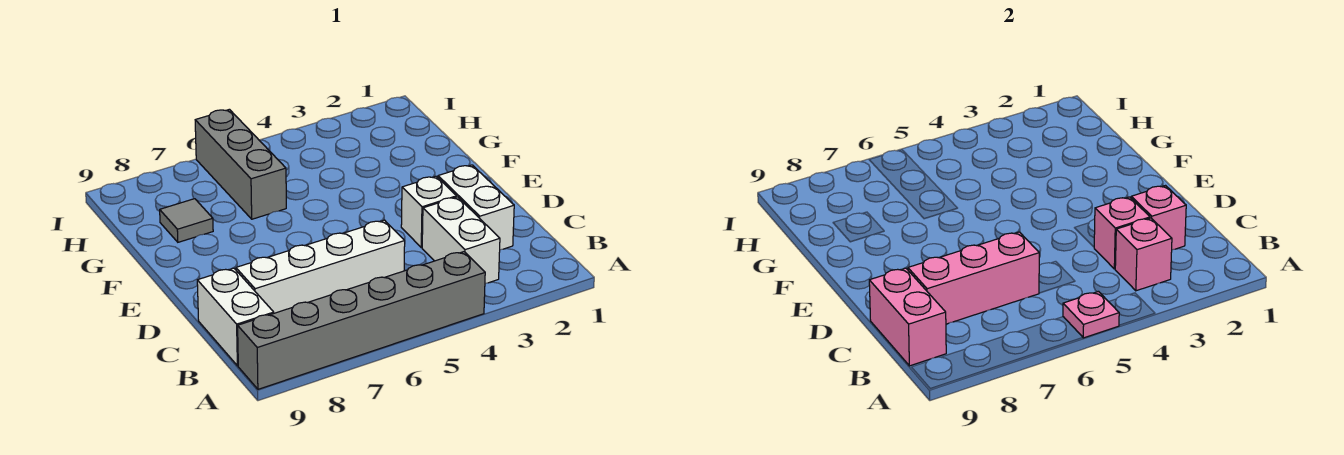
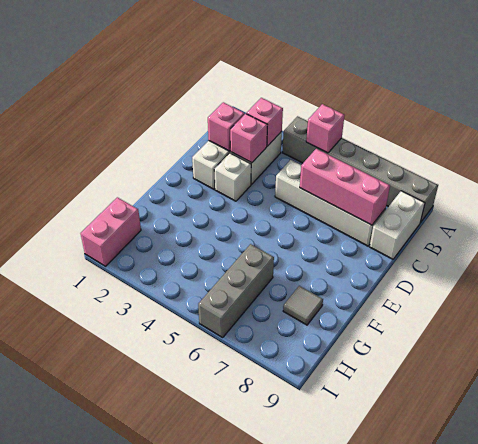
pink plate A5 level 2 -> pink brick A5 level 2
pink brick B9:C9 level 2 -> pink brick H1:I1 level 1

